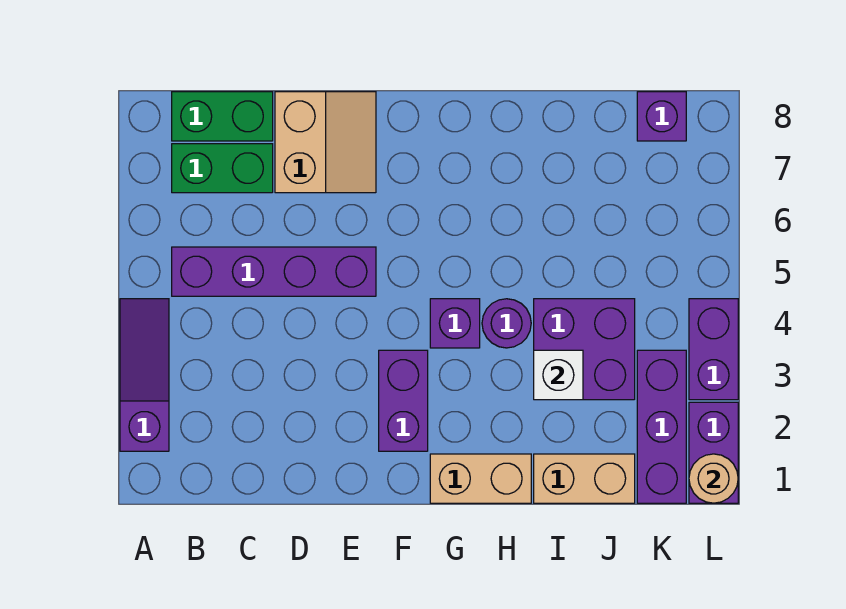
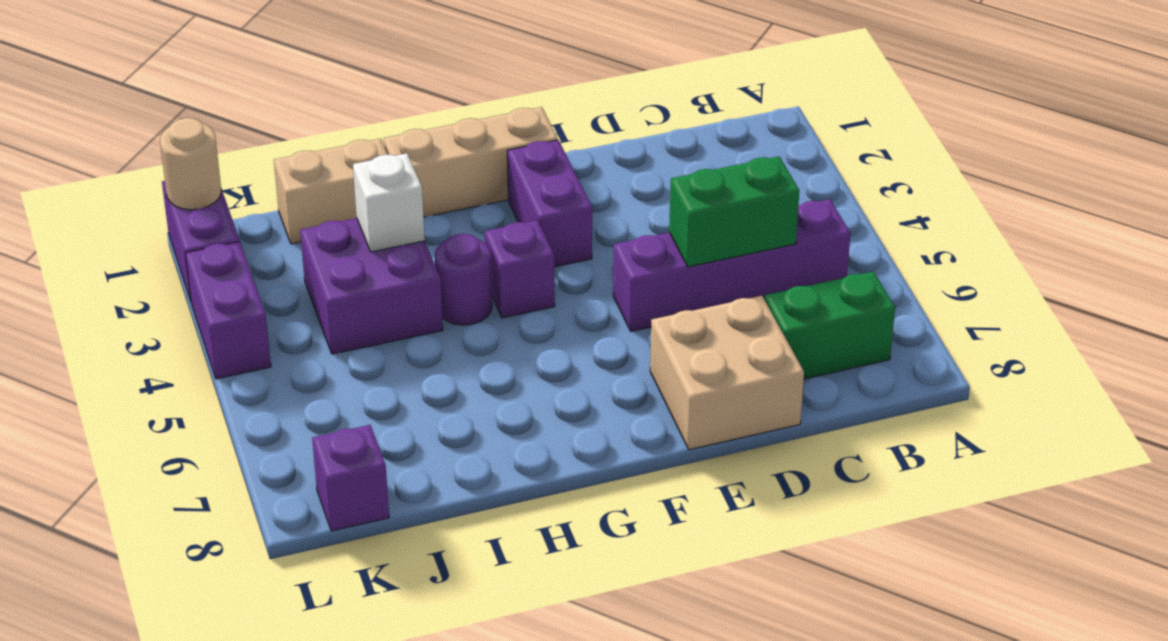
purple slope A2:A4 level 1 top 2 -> none
green brick B8:C8 level 1 -> green brick C5:D5 level 2
tan slope D7:E8 level 1 top D -> tan brick D7:E8 level 1
tan brick G1:H1 level 1 -> tan brick F1:H1 level 1
purple brick K1:K3 level 1 -> none

